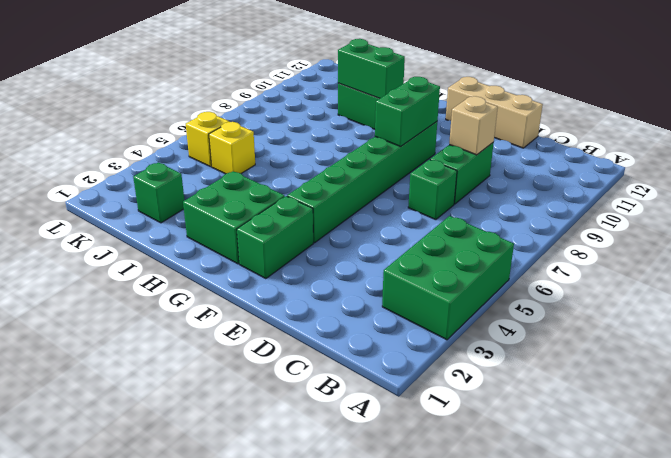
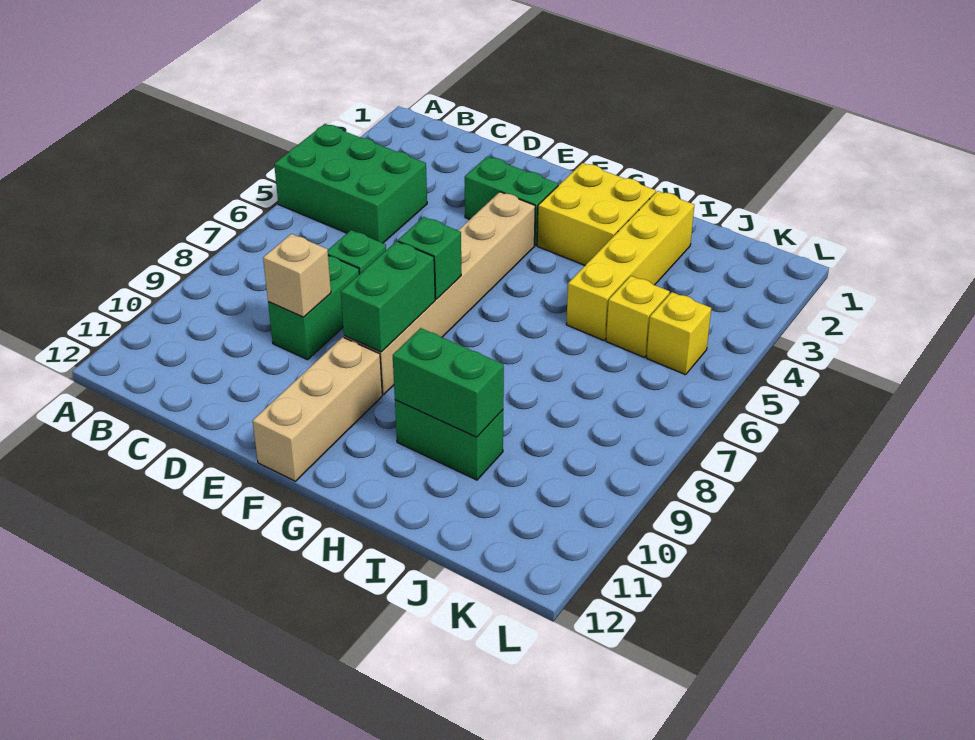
green brick A3:B5 level 1 -> green brick A4:C5 level 1
tan brick D12:F12 level 1 -> tan brick F10:F12 level 1
green brick F2:F3 level 1 -> green brick E3:F3 level 1
green brick F4:F9 level 1 -> tan brick F4:F9 level 1
green brick G2:H3 level 1 -> yellow brick G2:H3 level 1
none -> yellow brick I2:I5 level 1
green brick J2 level 1 -> green brick F7 level 2

